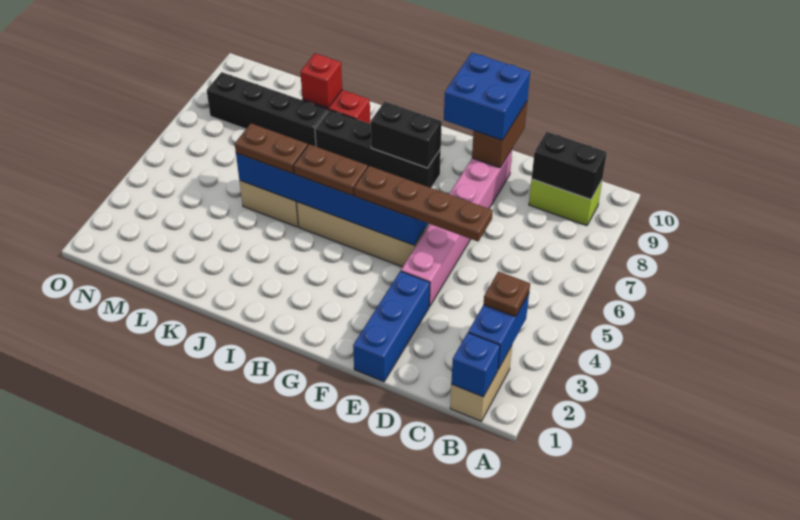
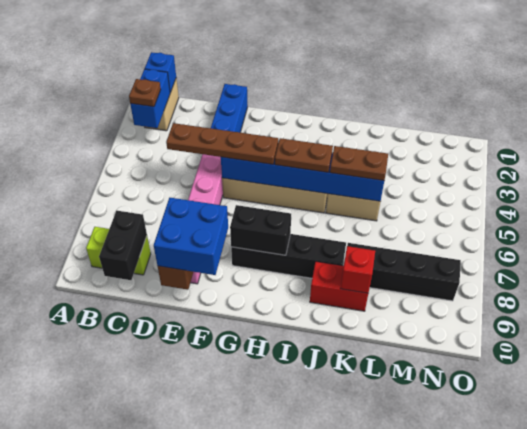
black brick B9:C9 level 2 -> black brick C9:C10 level 2

